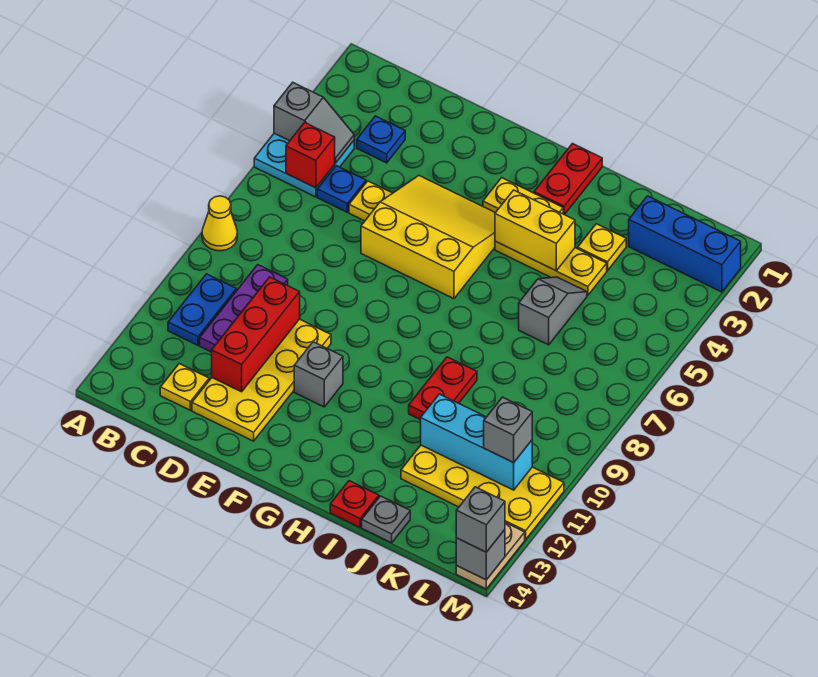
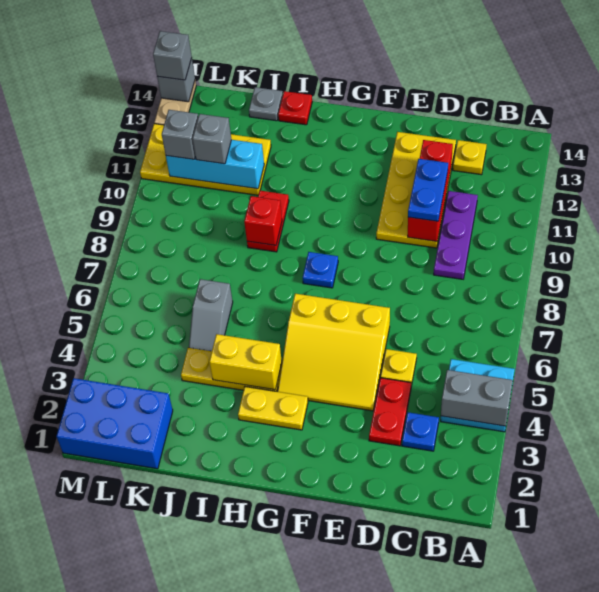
grey slope A4:B4 level 2 top A -> grey brick A4:B4 level 2
yellow cone A8 level 1 -> none
red brick B5 level 2 -> red brick I9 level 2
blue plate B10:B11 level 1 -> blue plate D10:D11 level 3
blue plate C5 level 1 -> blue plate G8 level 1
grey brick F11 level 1 -> grey brick K11 level 3
red plate H1:H2 level 1 -> red plate D3:D4 level 1
yellow plate J3 level 1 -> none
blue brick K2:M2 level 1 -> blue brick K1:M2 level 1

